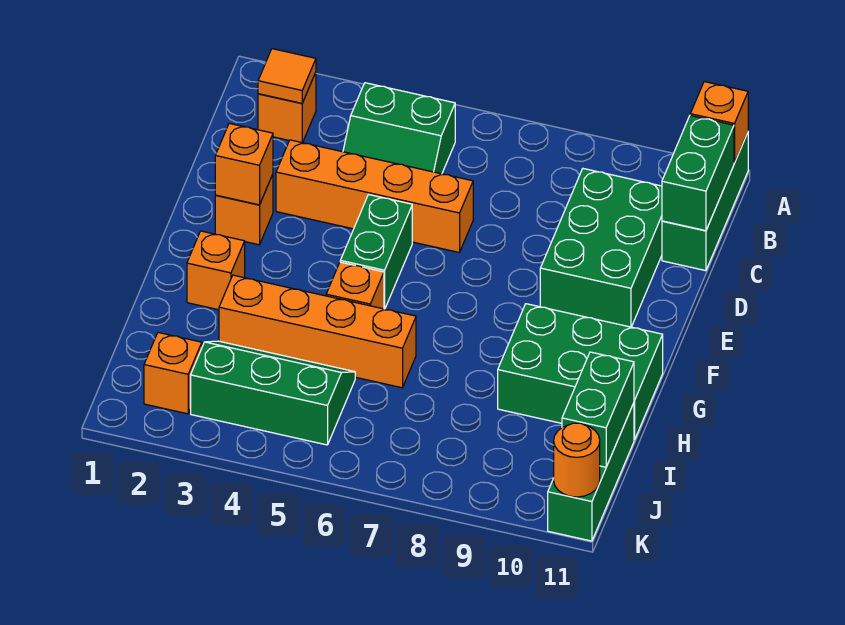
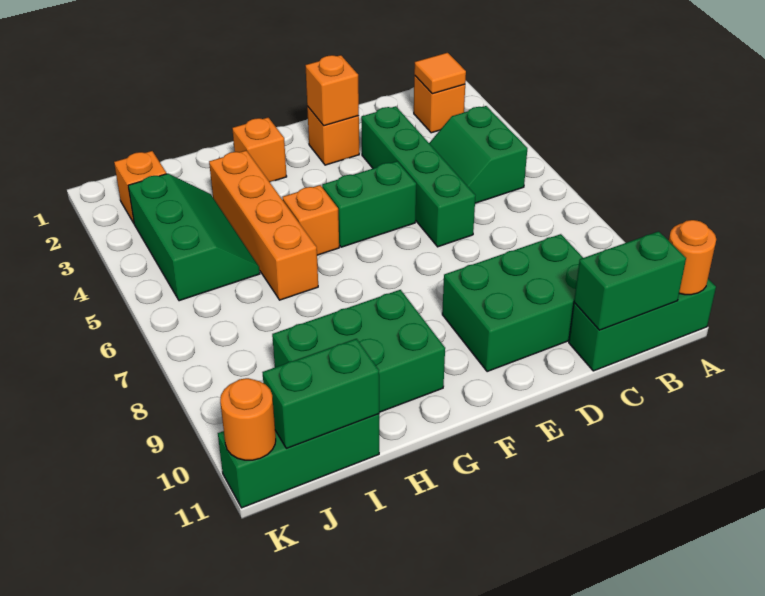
orange brick A11 level 2 -> orange round brick A11 level 2
orange brick D3:D6 level 1 -> green brick D3:D6 level 1
green brick G9:H11 level 1 -> green brick G9:I10 level 1

